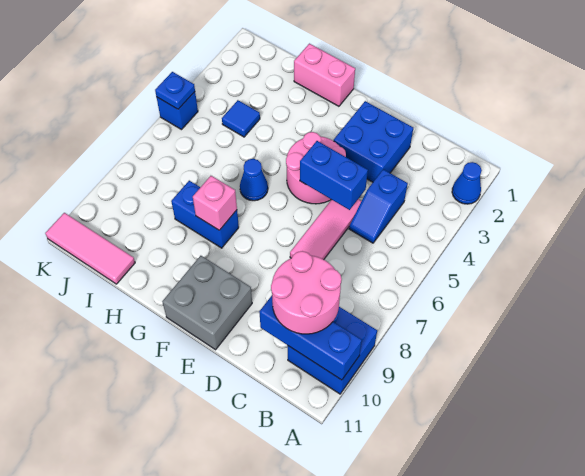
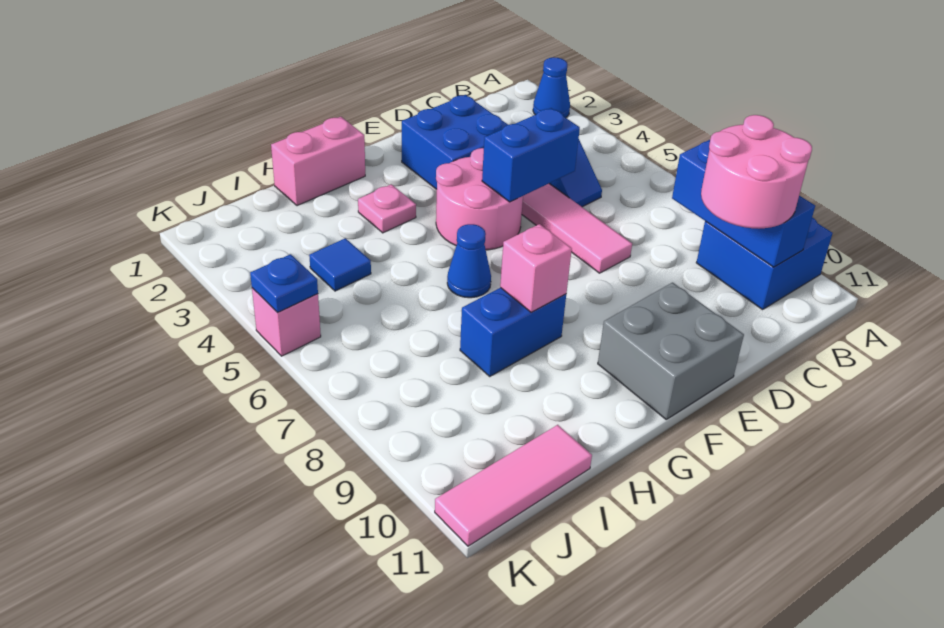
blue brick A10:C10 level 2 -> blue brick B8:B10 level 2
none -> pink plate G3 level 1
blue brick K5 level 1 -> pink brick K5 level 1

